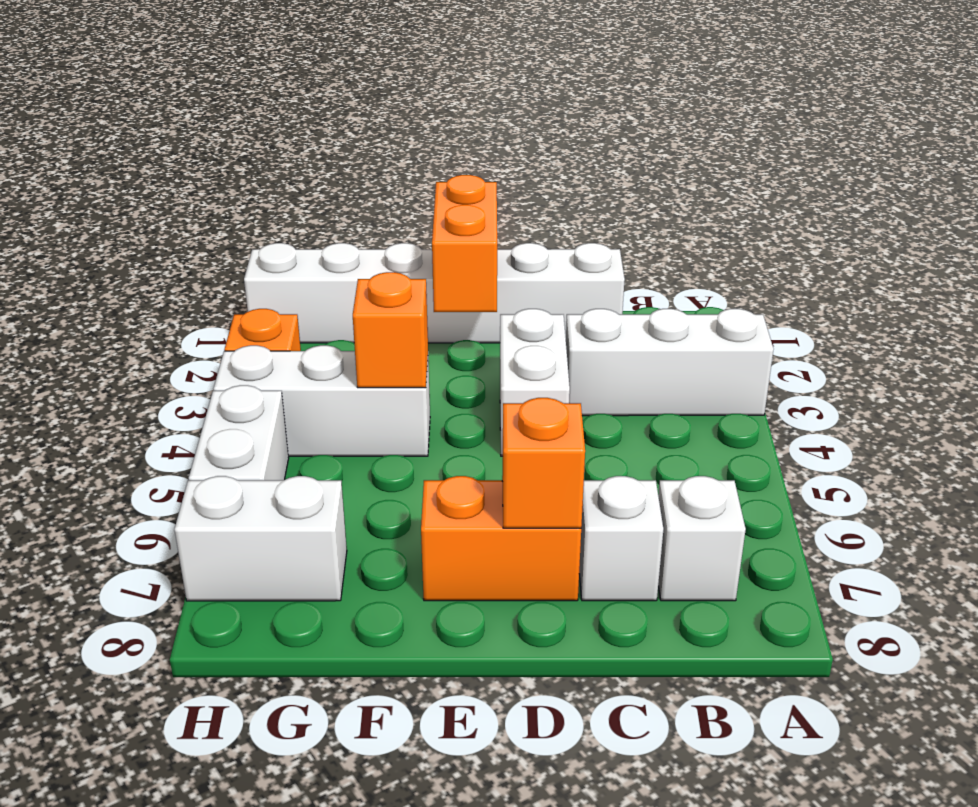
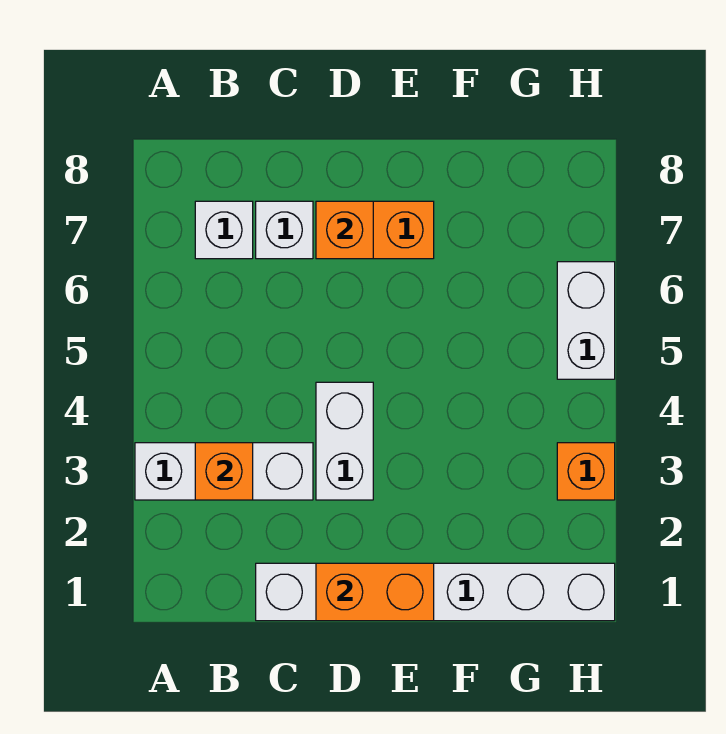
orange brick E1:E2 level 2 -> orange brick D1:E1 level 2
white brick F4:H4 level 1 -> none
orange brick F4 level 2 -> orange brick B3 level 2
white brick G7:H7 level 1 -> none

